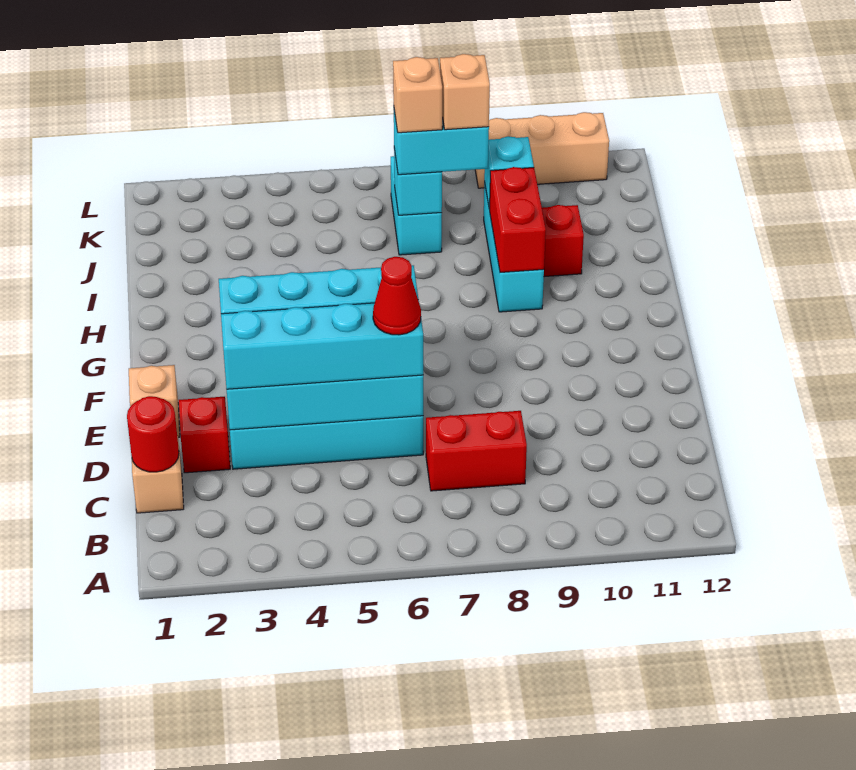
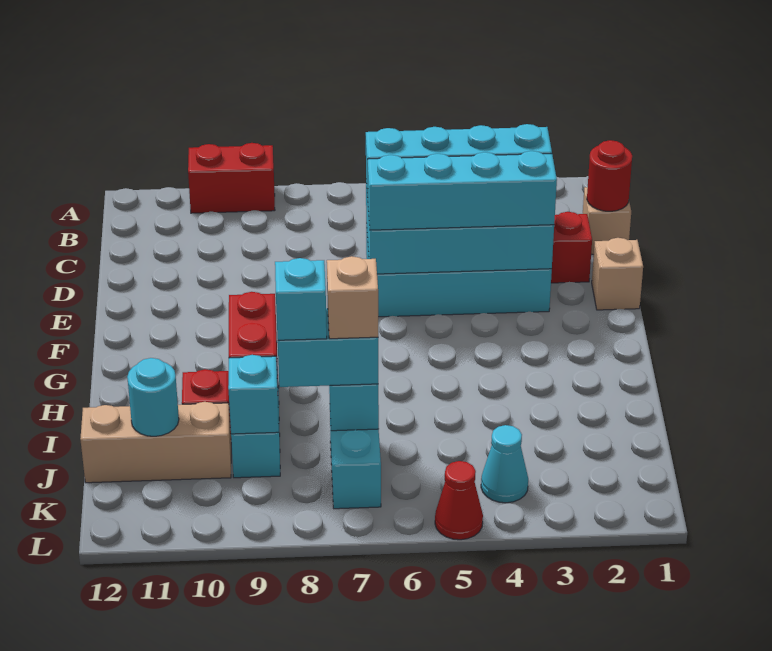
red brick C7:C8 level 1 -> red brick A9:A10 level 1
red cone D6 level 4 -> red cone L5 level 1
tan brick J8 level 4 -> cyan brick J8 level 4
none -> cyan round brick J11 level 2
none -> cyan cone K4 level 1
tan brick L9:L11 level 1 -> tan brick J10:J12 level 1

